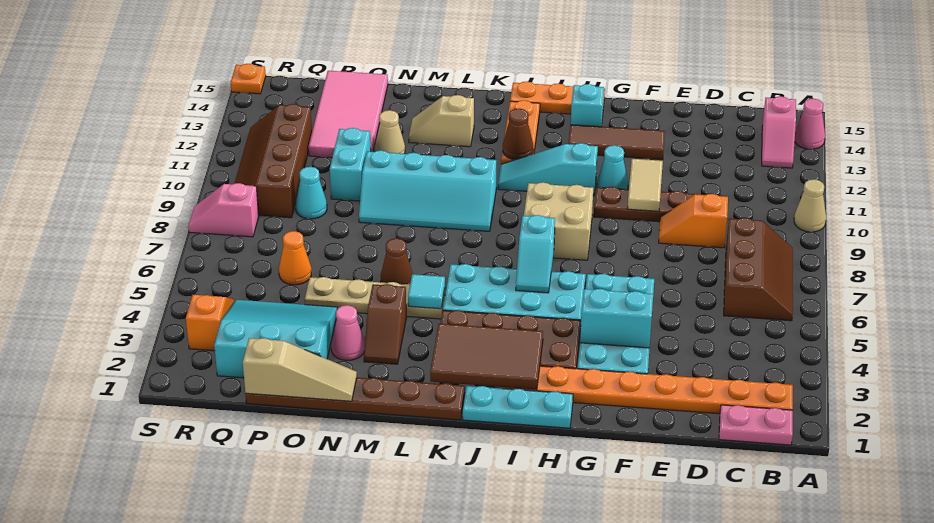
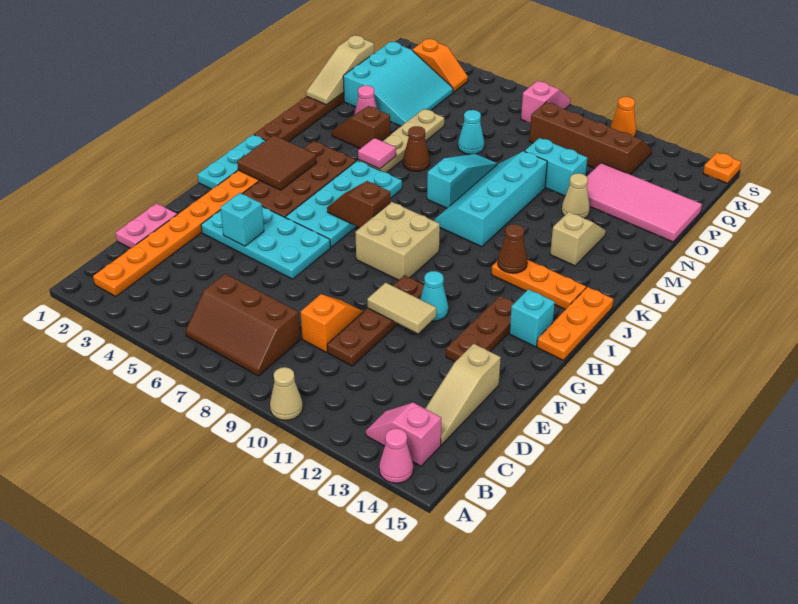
pink plate B1:C1 level 1 -> pink plate D1:E1 level 1
none -> tan slope C14:E14 level 1 top E
cyan brick F4:G4 level 2 -> cyan brick F4 level 2
brown tile F13:H13 level 1 -> brown plate F13:H13 level 1
cyan slope H11:J11 level 1 top H -> cyan slope L8:N8 level 1 top L
brown tile I2:K3 level 2 -> brown tile I2:J3 level 2
cyan slope I6:I7 level 2 top 7 -> brown slope I6:I7 level 2 top 7
cyan tile L5 level 2 -> pink tile L5 level 2
orange cone P6 level 1 -> orange cone S11 level 1
cyan cone P9 level 1 -> cyan cone O7 level 1

